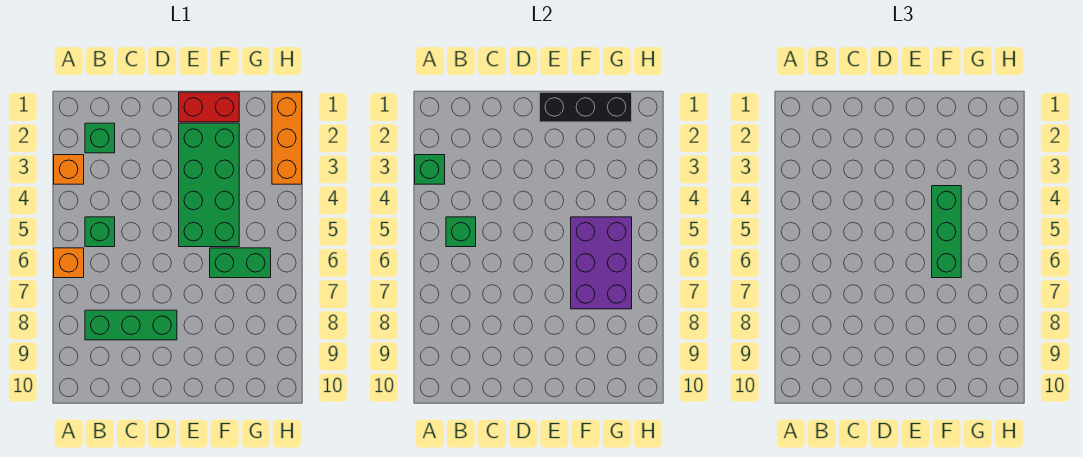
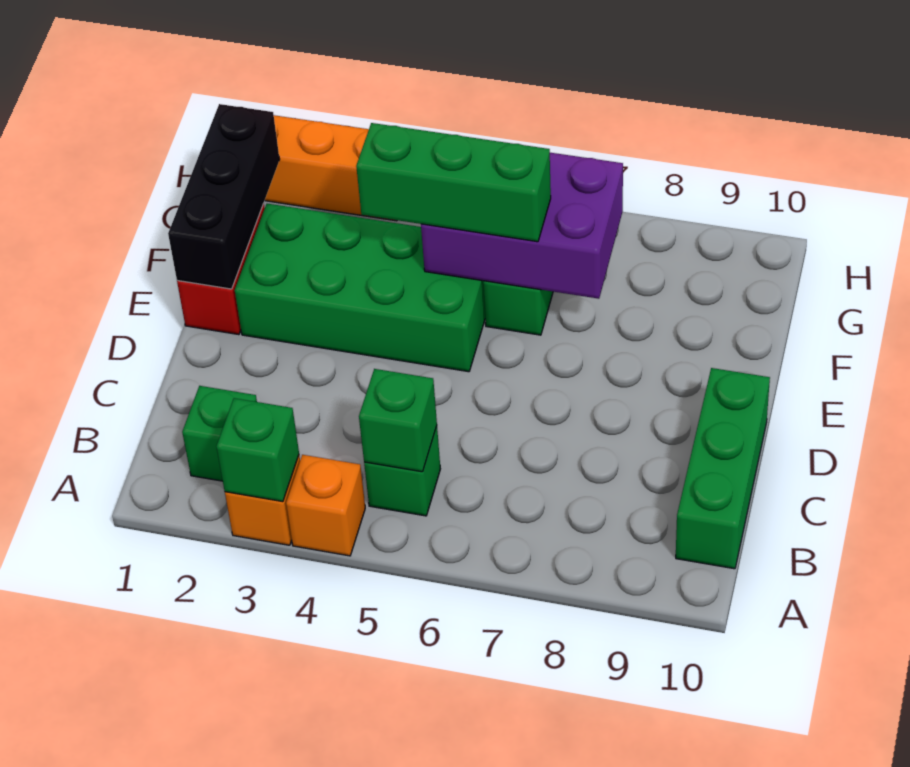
orange brick A6 level 1 -> orange brick A4 level 1
green brick B8:D8 level 1 -> green brick B10:D10 level 1

